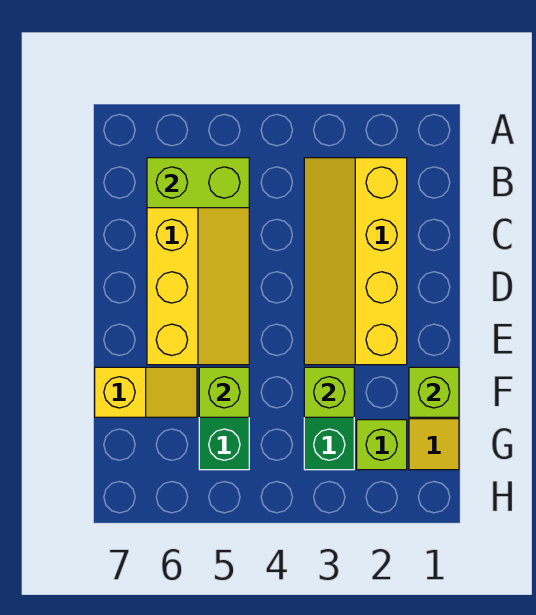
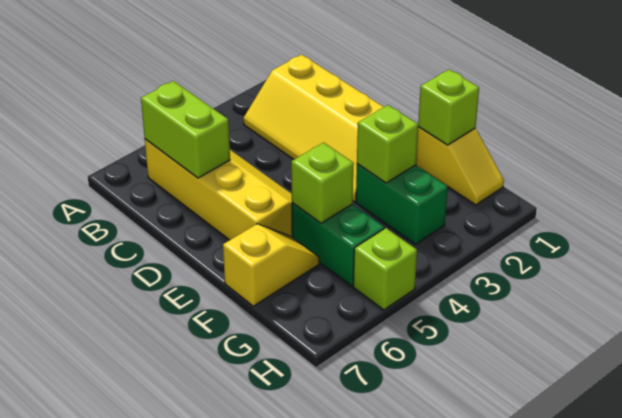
lime brick B5:B6 level 2 -> lime brick B6:C6 level 2
lime brick G2 level 1 -> lime brick H5 level 1

